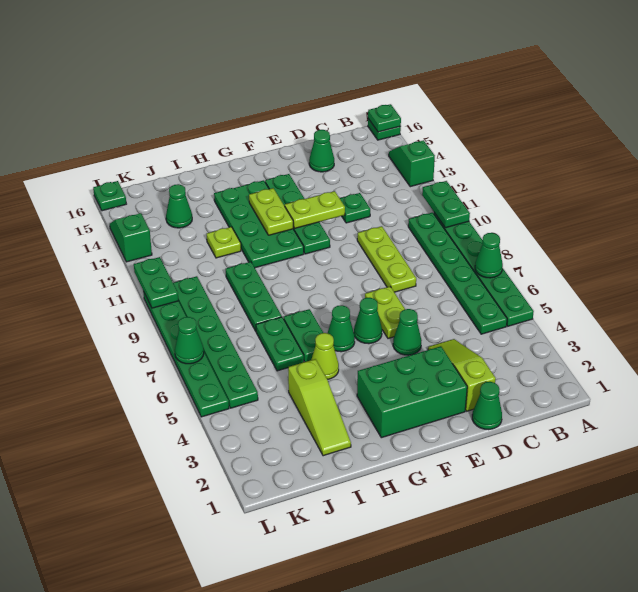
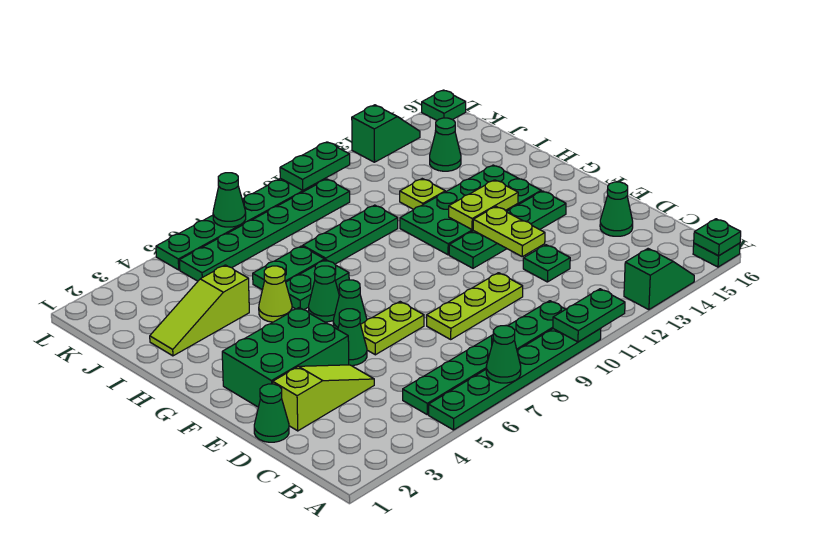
green brick E2:G3 level 1 -> green brick E2:F4 level 1

